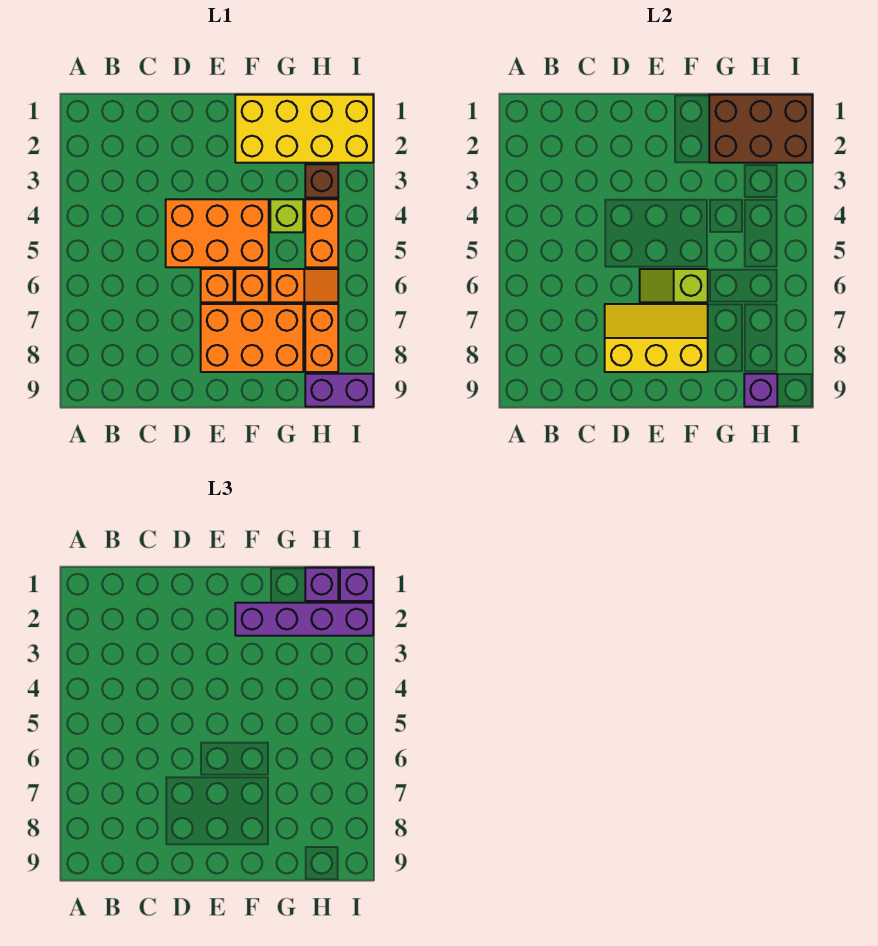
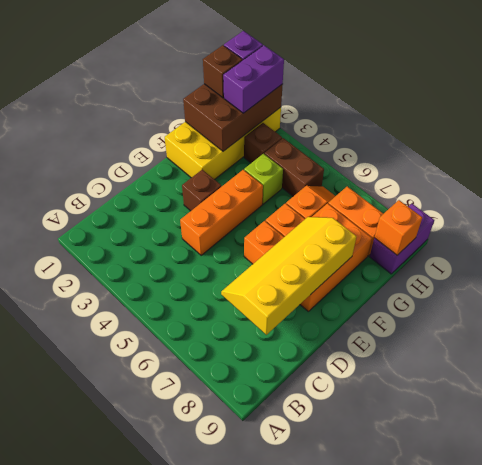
orange brick D4:F5 level 1 -> orange brick D4:F4 level 1
yellow slope D7:F8 level 2 top 8 -> yellow slope C7:F8 level 2 top 8
none -> brown brick E3 level 1
lime slope E6:F6 level 2 top F -> none
purple brick F2:I2 level 3 -> purple brick H2:I2 level 3
purple brick H1 level 3 -> brown brick H1 level 3
orange brick H4:H5 level 1 -> brown brick H4:H5 level 1
purple brick H9 level 2 -> orange brick H9 level 2

